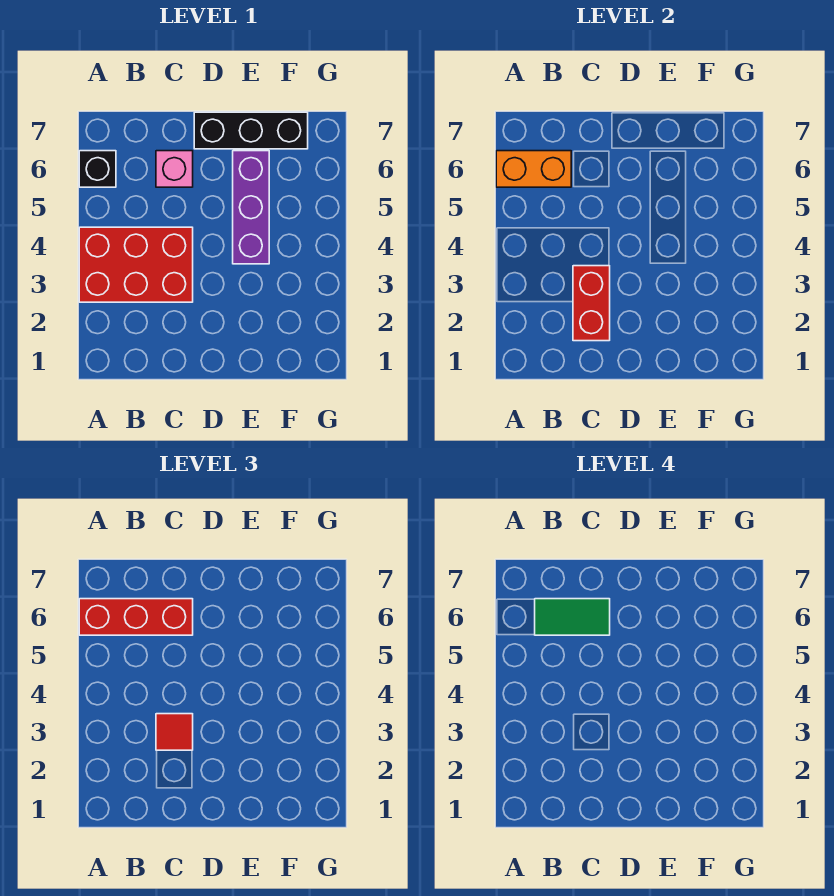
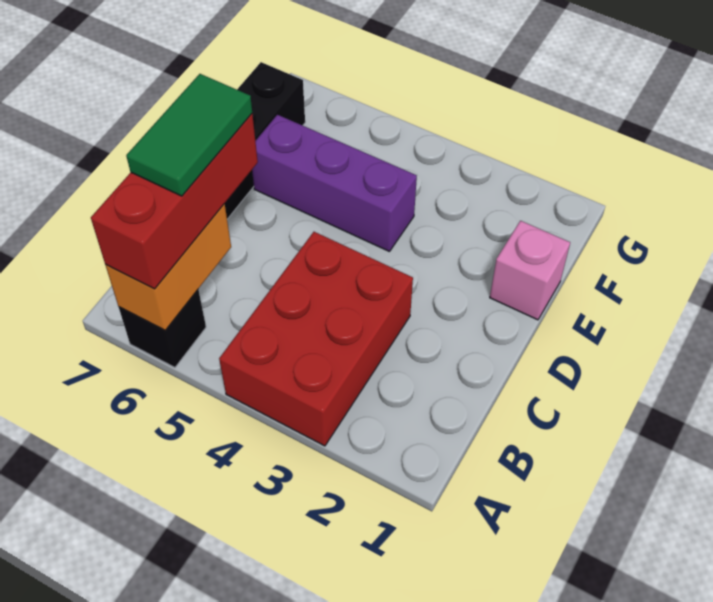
red brick C2:C3 level 2 -> none
red tile C3 level 3 -> none
pink brick C6 level 1 -> pink brick E1 level 1

